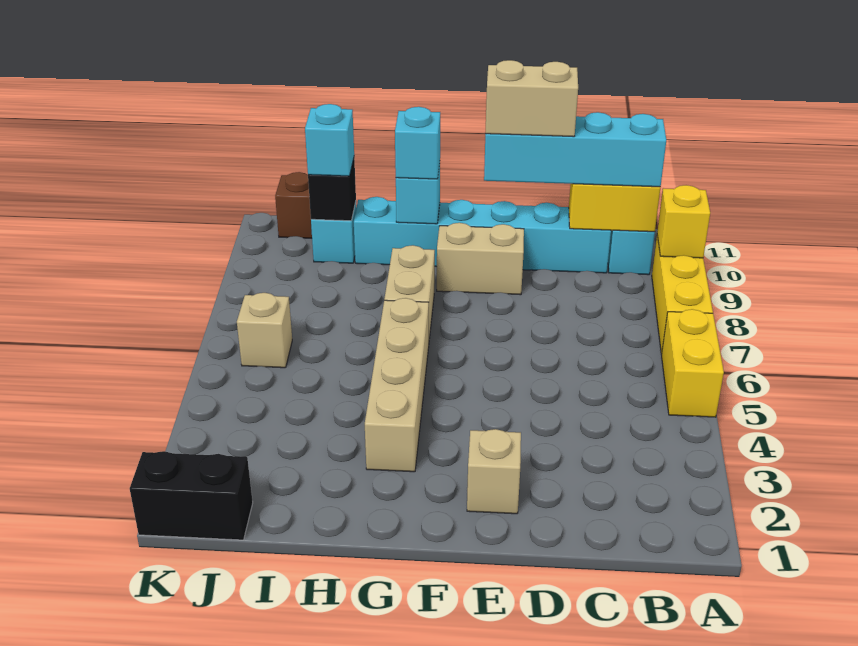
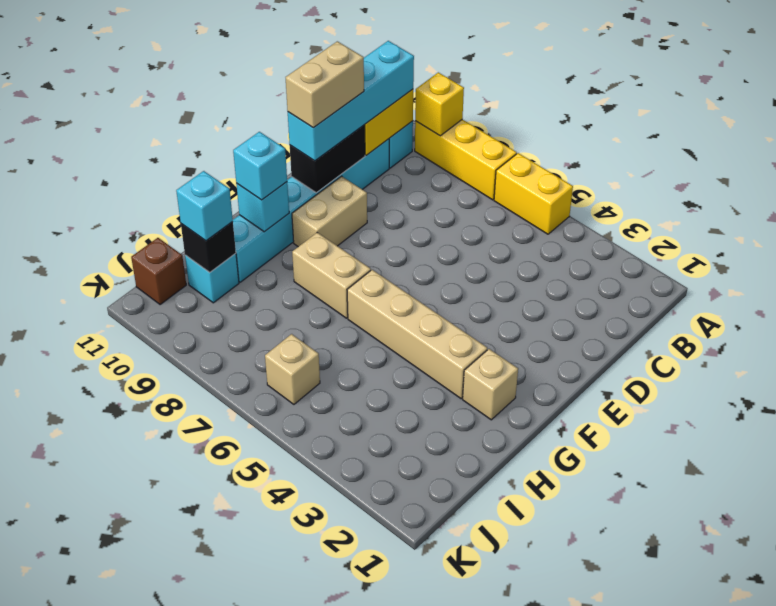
tan brick E2 level 1 -> tan brick G2 level 1
black brick J1:K1 level 1 -> black brick D10:E10 level 2

